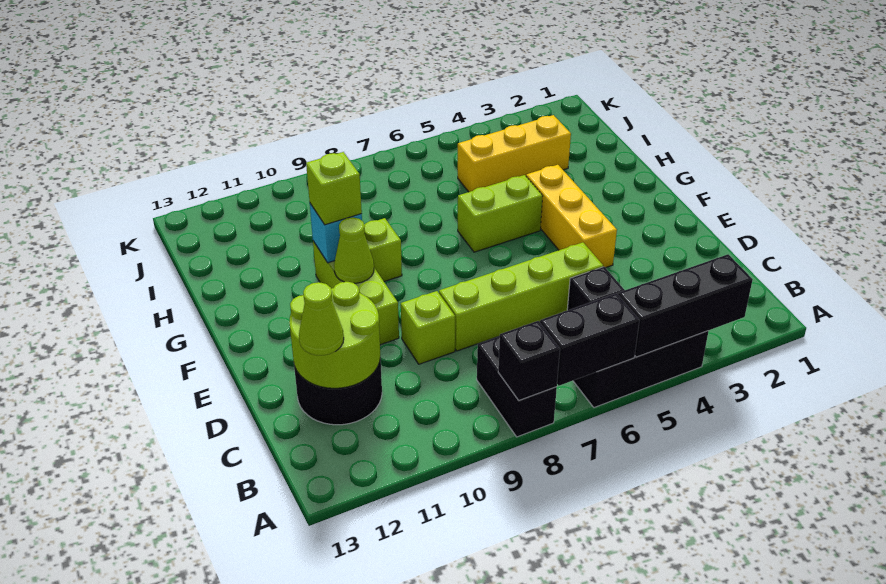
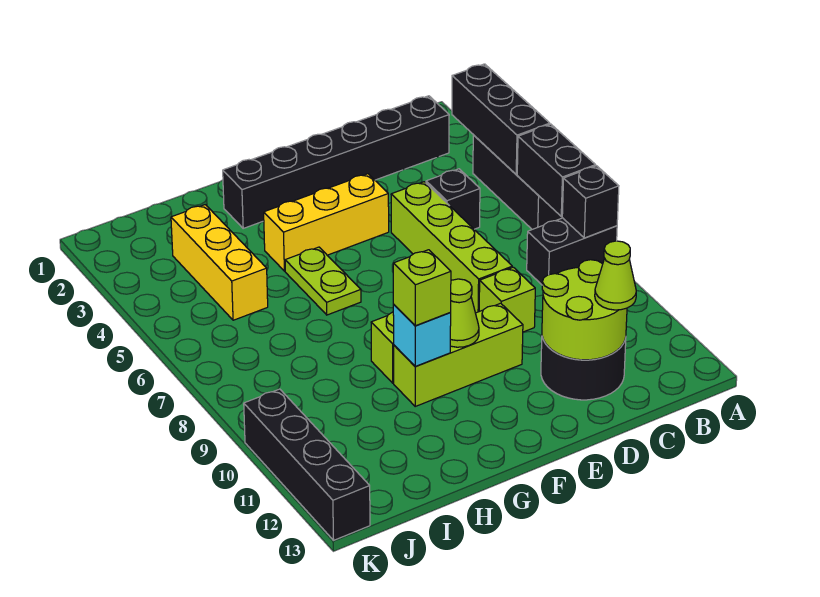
none -> black brick B2:G2 level 1
lime brick G5:G6 level 1 -> lime plate G5:G6 level 1
none -> black brick K10:K13 level 1

